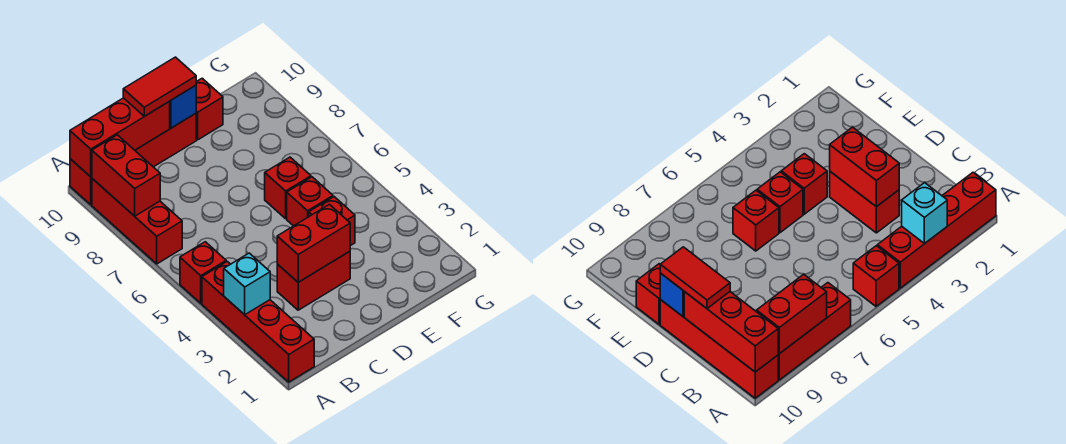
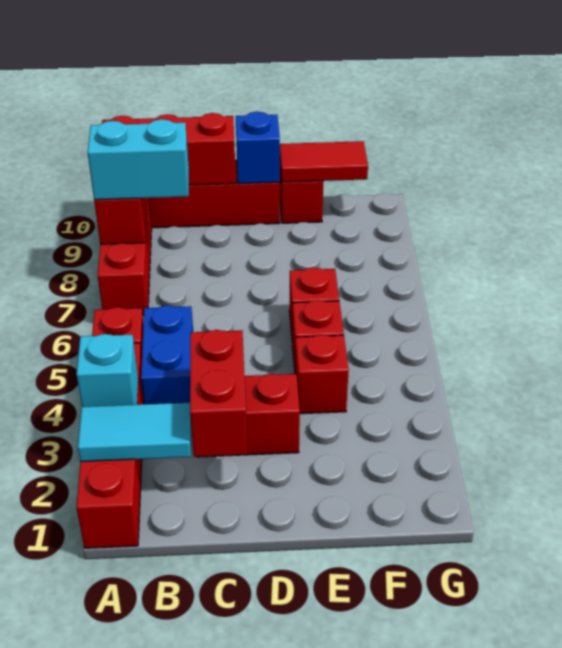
none -> cyan tile A2:B2 level 2
none -> cyan brick A8:B8 level 3
none -> blue brick B4:B5 level 1
red brick C3:D3 level 2 -> red brick C2:C3 level 2
red tile C10:D10 level 3 -> red tile E10:F10 level 2

